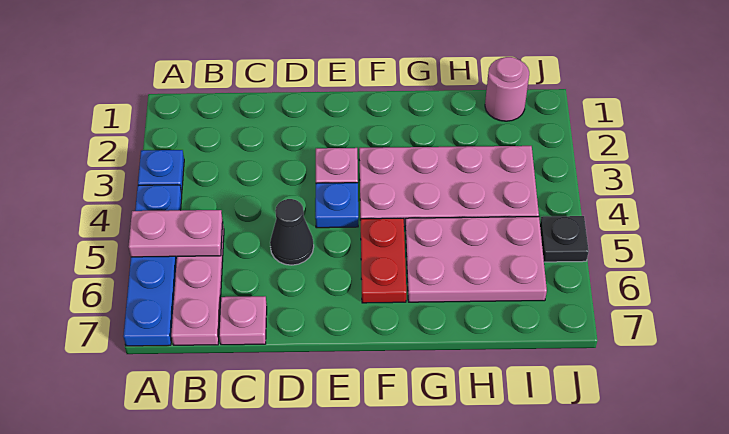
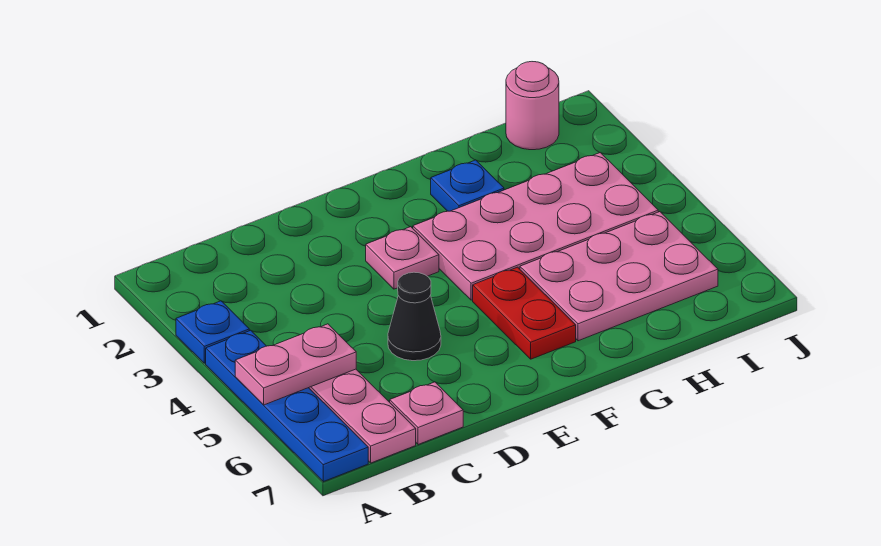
blue plate E4 level 1 -> blue plate G2 level 1
black plate J5 level 1 -> none

